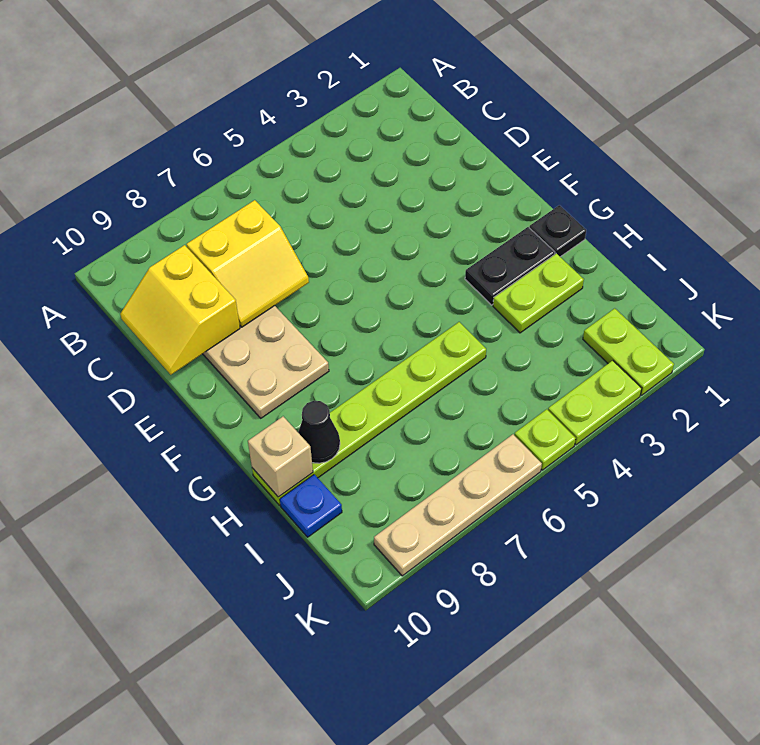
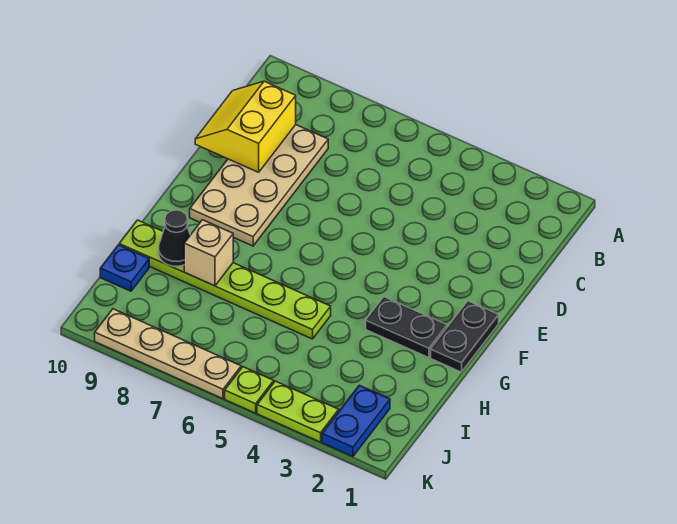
yellow slope C7:D8 level 2 top C -> none
black plate G1 level 1 -> black plate F1:G1 level 1
lime plate H2:H3 level 1 -> none
tan brick H10 level 2 -> tan brick H8 level 2
lime plate J2:K2 level 1 -> blue plate J2:K2 level 1

